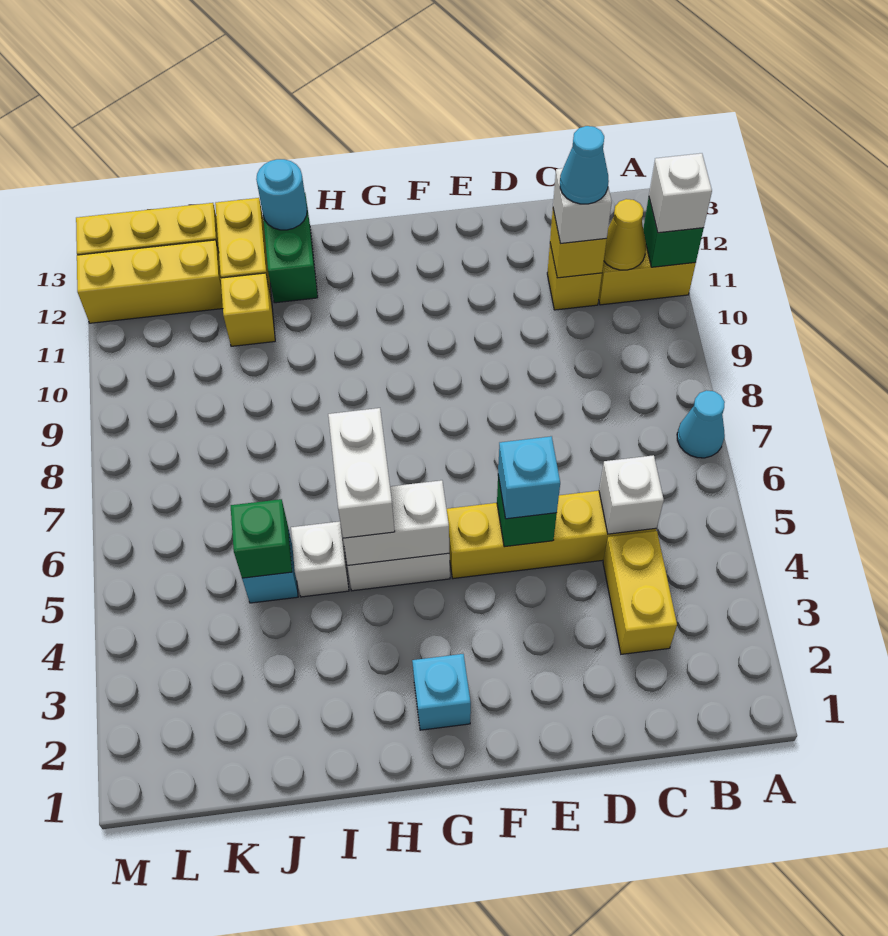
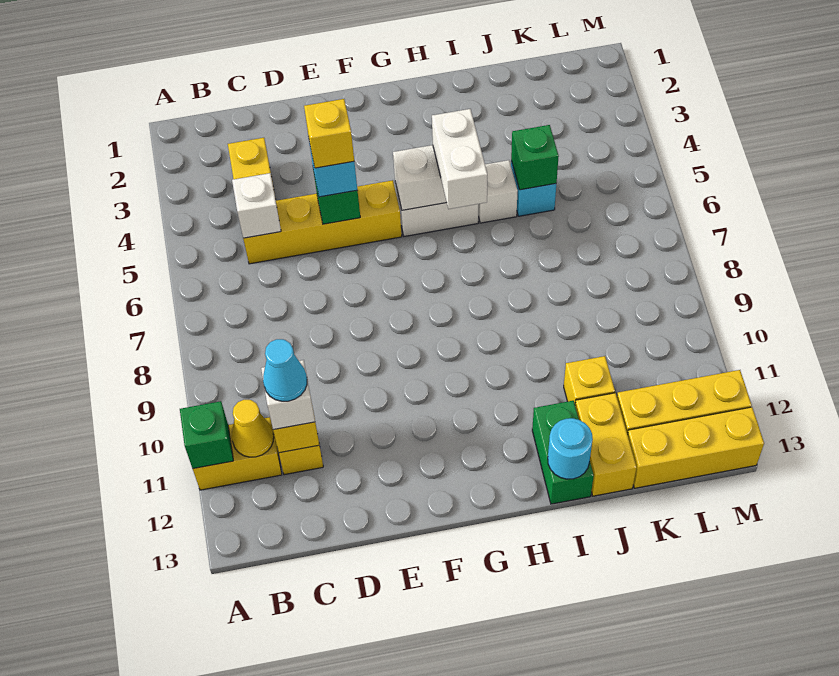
cyan cone A7 level 1 -> none
white brick A11 level 3 -> none
none -> yellow brick E5 level 4
cyan brick G2 level 1 -> none

